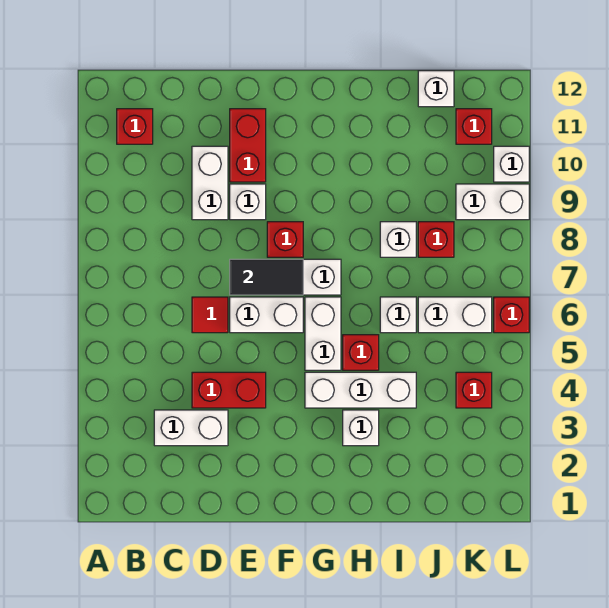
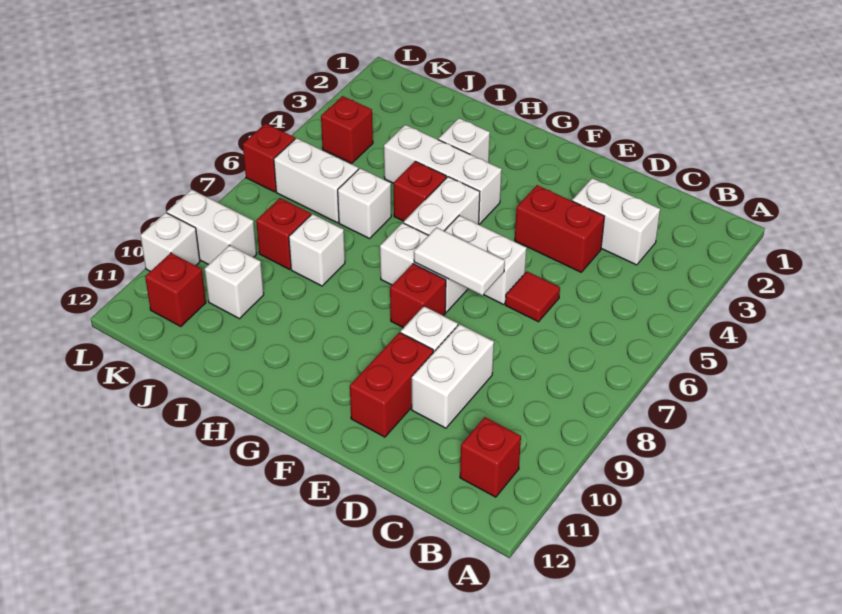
black tile E7:F7 level 2 -> white tile E7:F7 level 2
white brick J12 level 1 -> white brick J10 level 1

